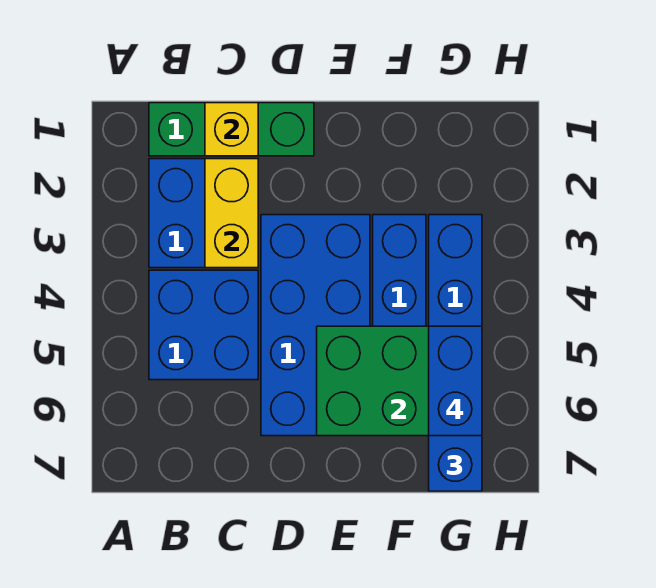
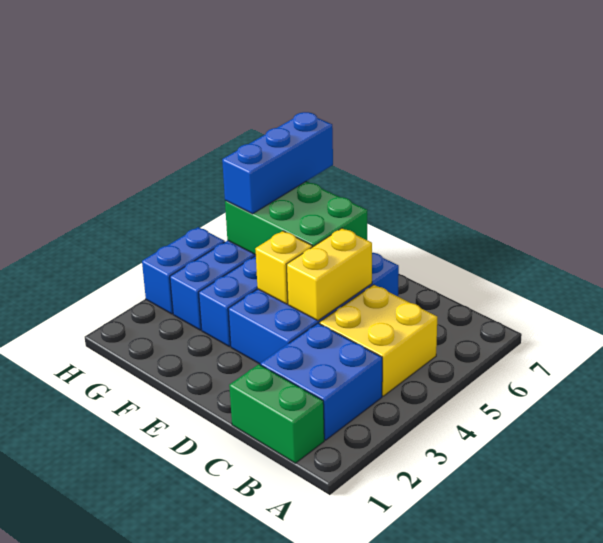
green brick B1:D1 level 1 -> green brick B1:C1 level 1
blue brick B4:C5 level 1 -> yellow brick B4:C5 level 1
yellow brick C1 level 2 -> yellow brick E4 level 2
yellow brick C2:C3 level 2 -> yellow brick D4:D5 level 2
blue brick G5:G6 level 4 -> blue brick H3:H4 level 1

